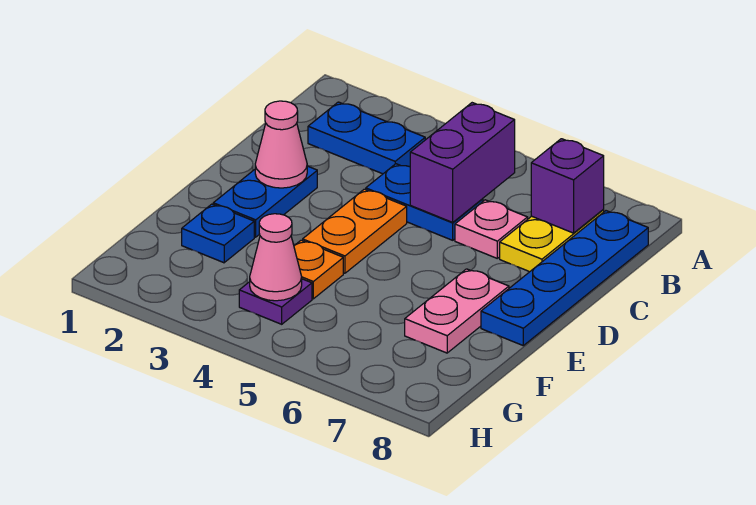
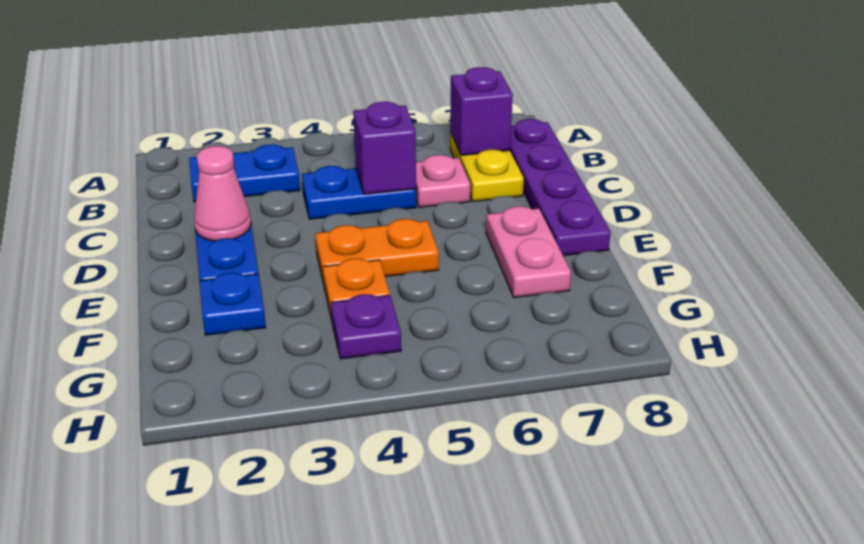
purple brick B5:C5 level 2 -> purple brick C5 level 2
blue plate B8:E8 level 1 -> purple plate B8:E8 level 1
orange plate D4:E4 level 1 -> orange plate E4:E5 level 1
pink cone G4 level 2 -> none

